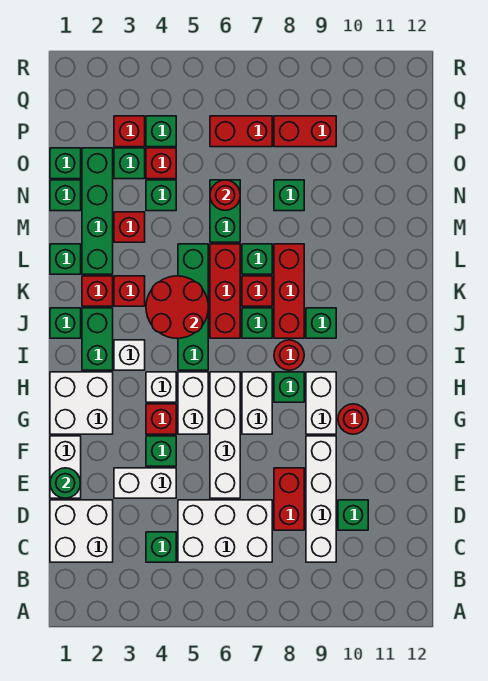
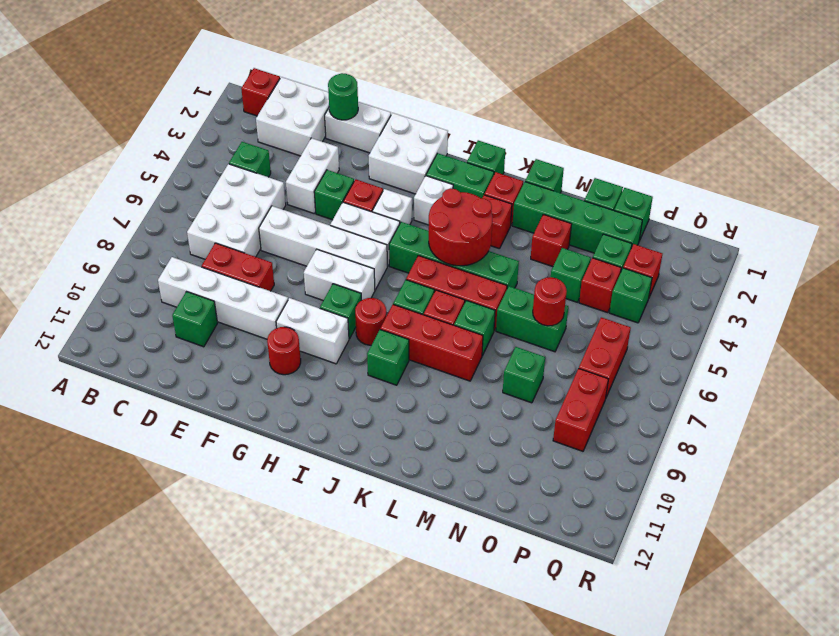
none -> red brick B1 level 1

